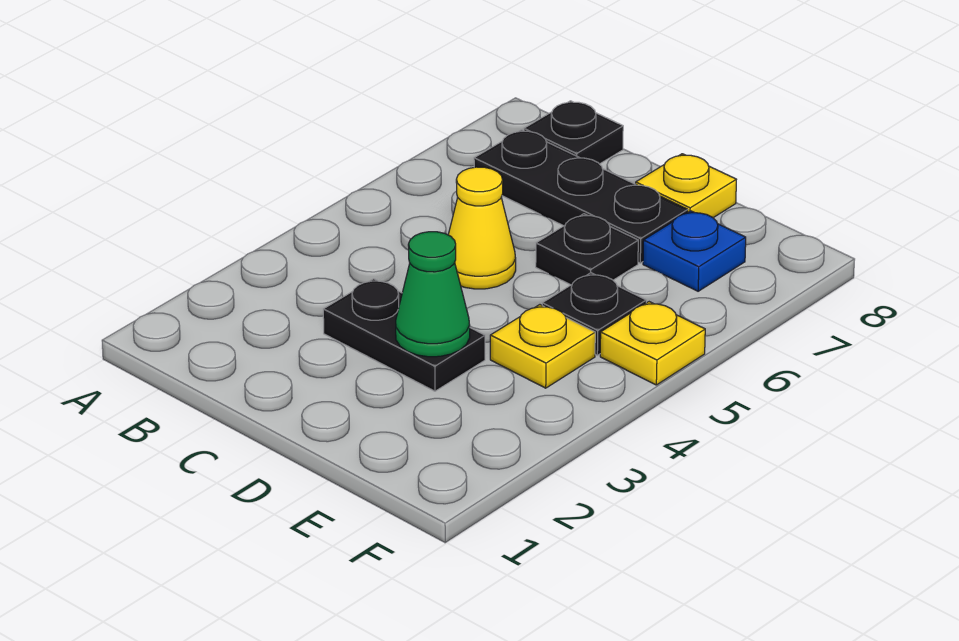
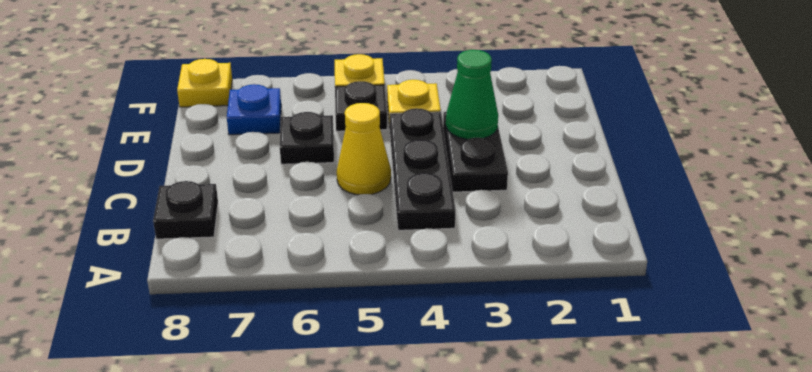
black plate B7:D7 level 1 -> black plate B4:D4 level 1
yellow plate D8 level 1 -> yellow plate F8 level 1

